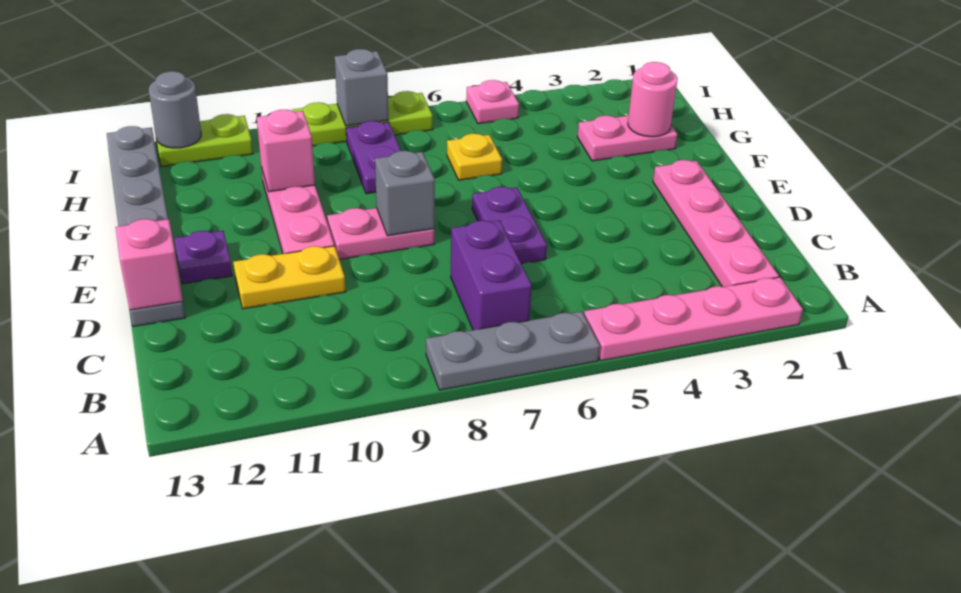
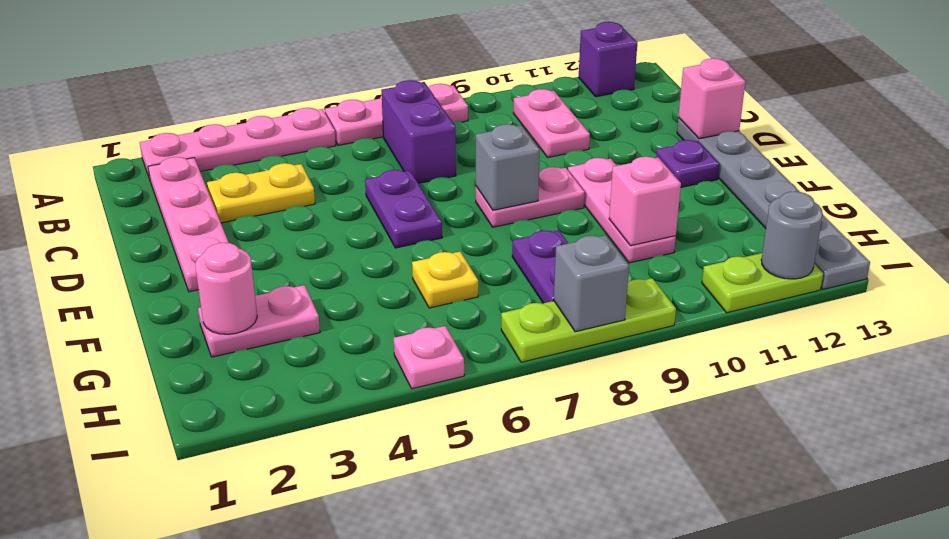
grey plate A6:A8 level 1 -> pink plate A6:A8 level 1
none -> purple brick A12 level 1
none -> pink plate B10:C10 level 1
yellow plate D10:D11 level 1 -> yellow plate C3:C4 level 1

